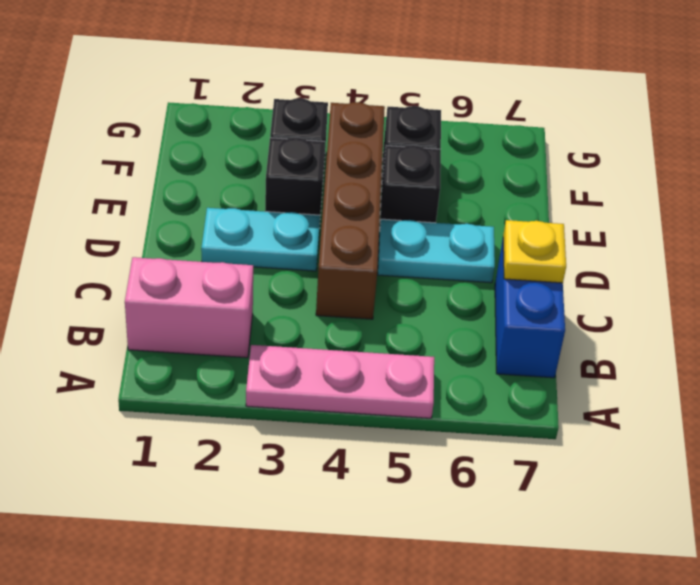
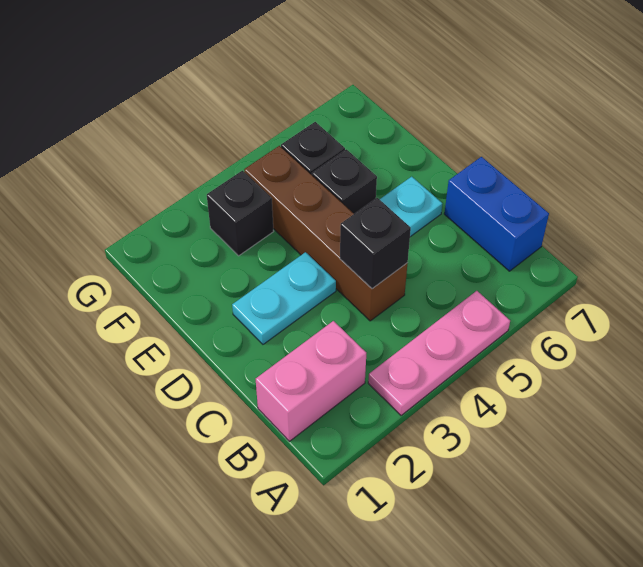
yellow plate C7 level 2 -> none
black brick E3 level 1 -> black brick C4 level 2

